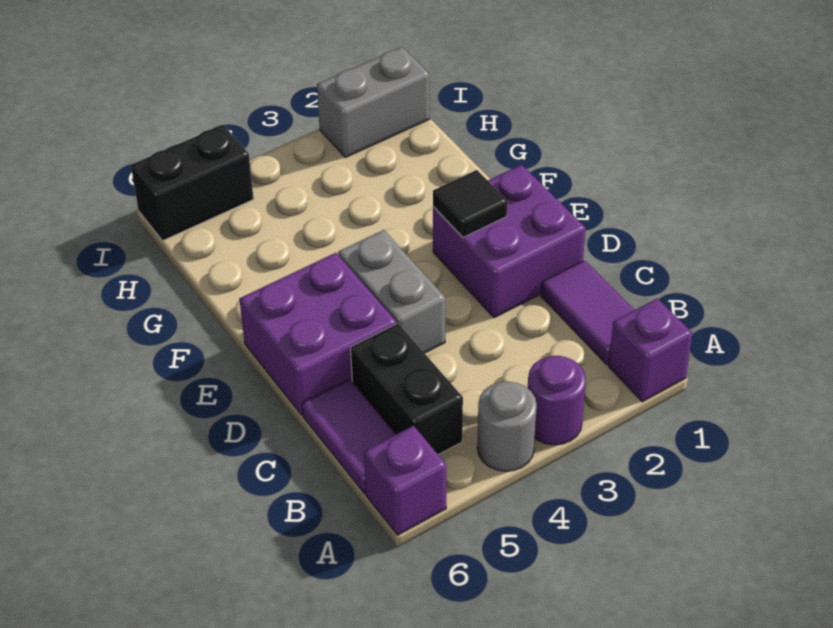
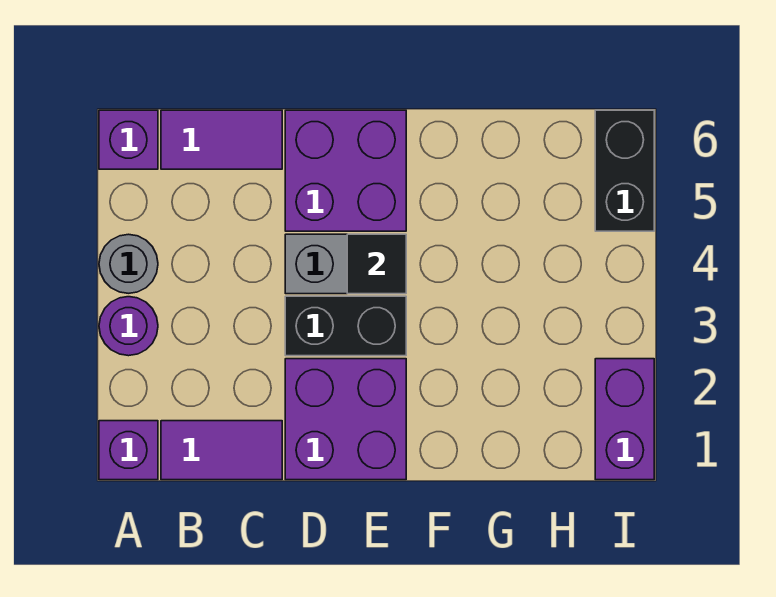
black brick B5:C5 level 1 -> black brick D3:E3 level 1
black tile E2 level 2 -> black tile E4 level 2
grey brick I1:I2 level 1 -> purple brick I1:I2 level 1

